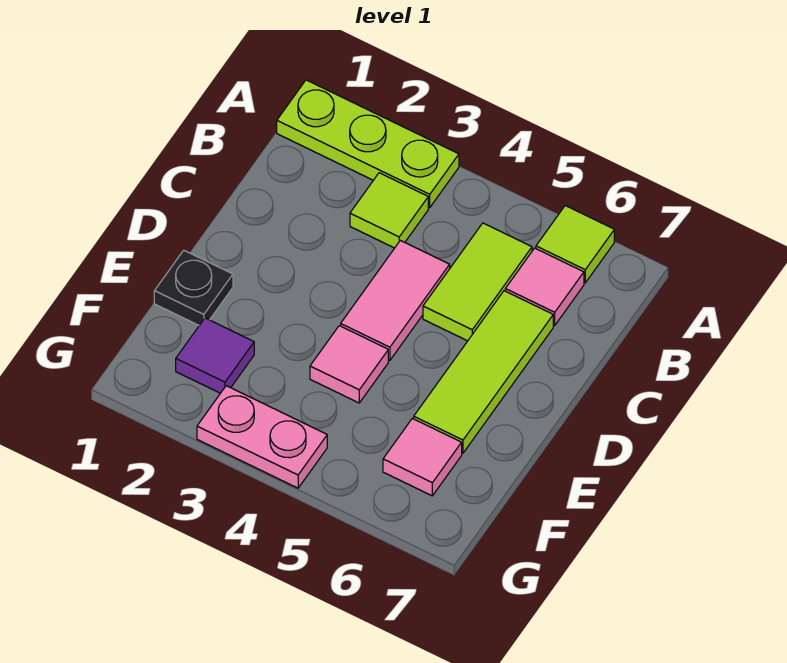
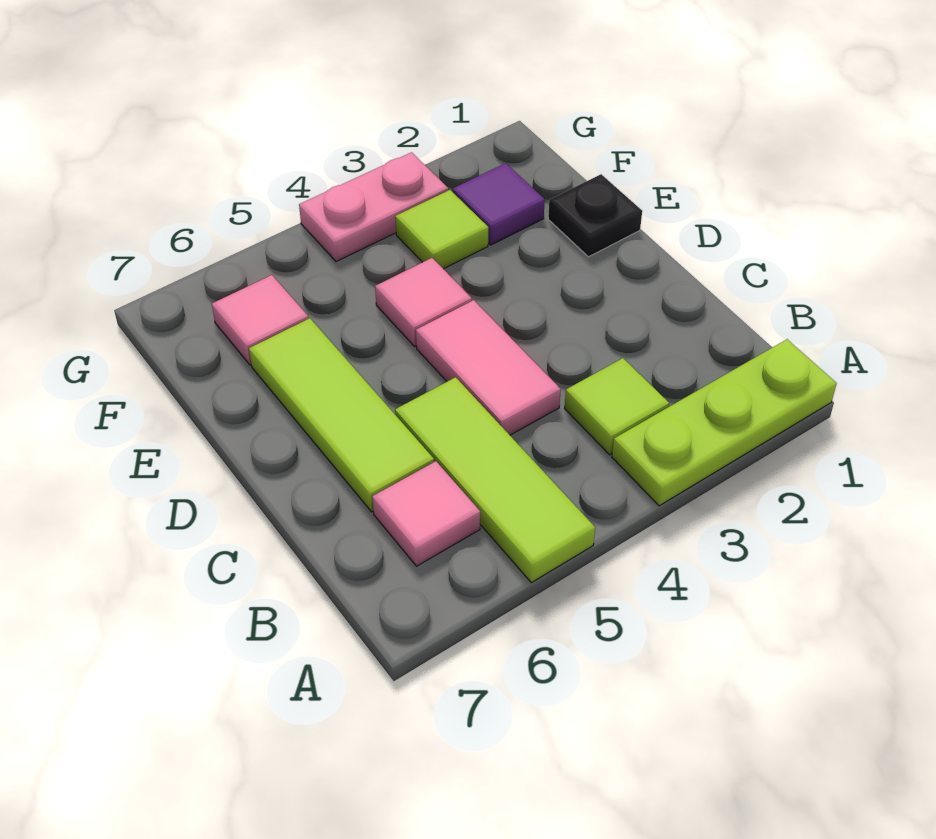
lime tile A6 level 1 -> lime tile F3 level 1
lime tile B5:C5 level 1 -> lime tile A5:C5 level 1

